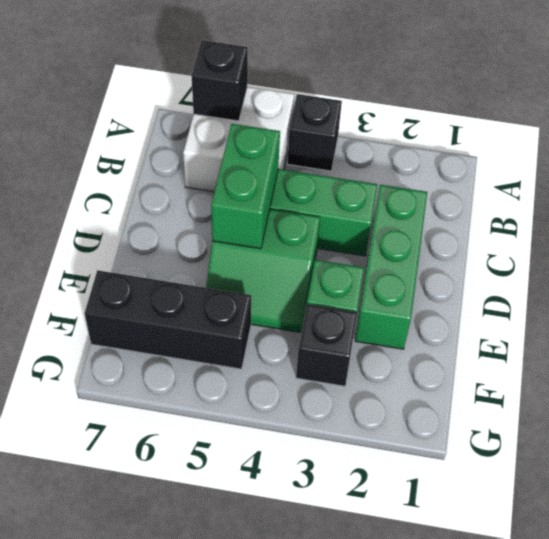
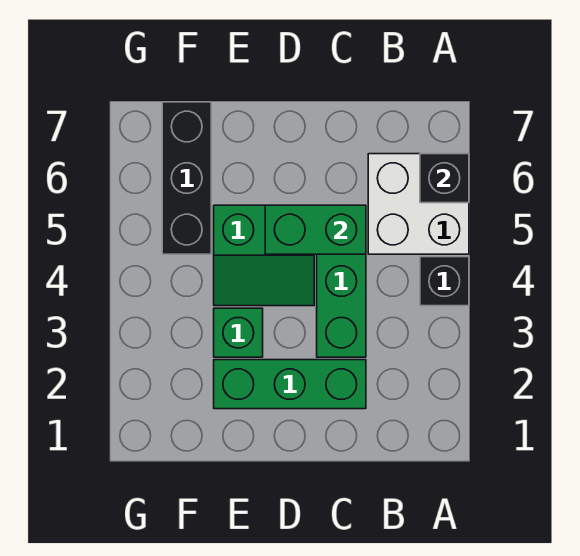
green slope D4:E5 level 1 top D -> green slope D4:E5 level 1 top 5
black brick F3 level 1 -> none

